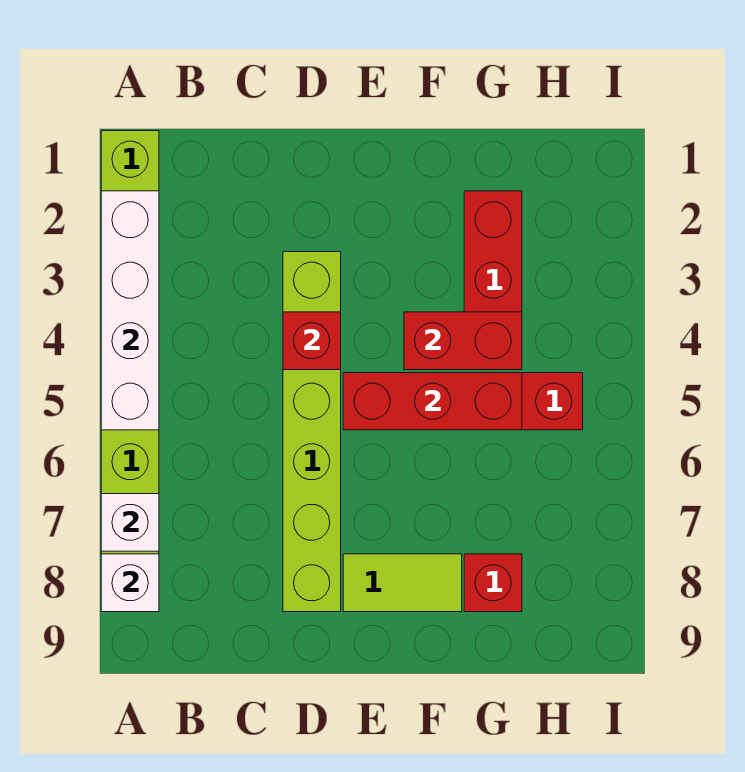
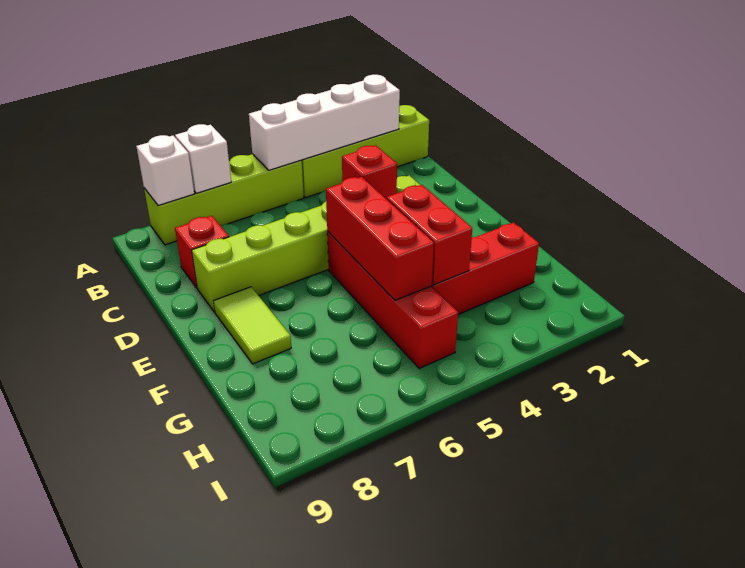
red brick G8 level 1 -> red brick C8 level 1

